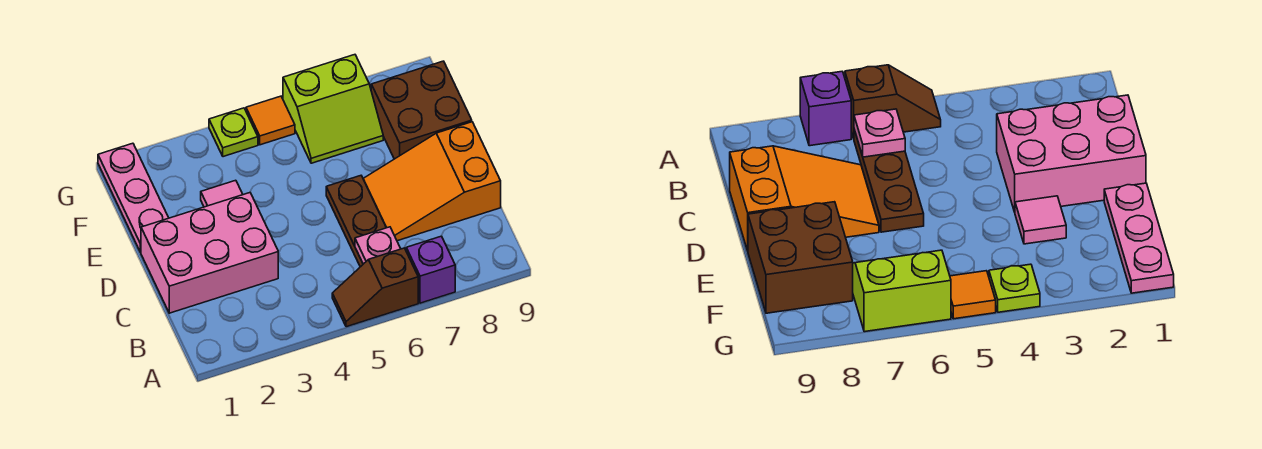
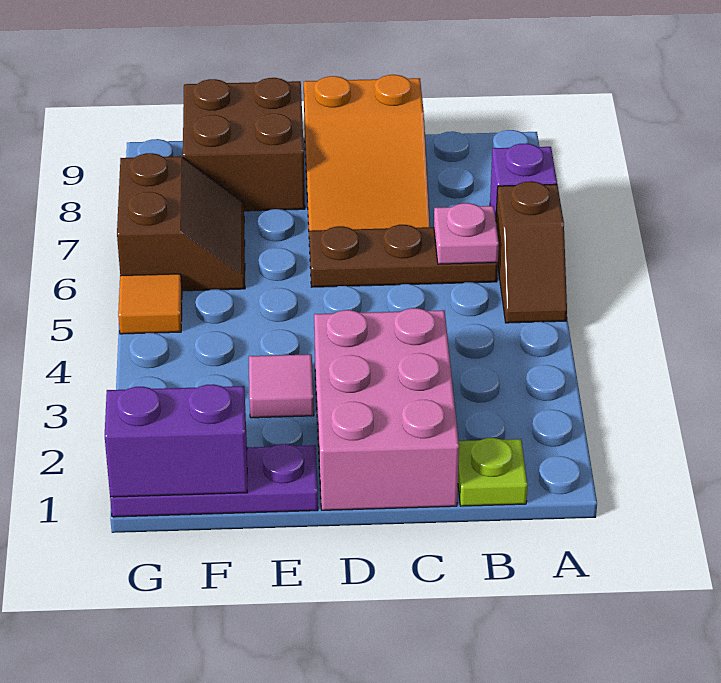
pink plate E1:G1 level 1 -> purple plate E1:G1 level 1
none -> purple brick F1:G1 level 2
lime slope F6:G7 level 1 top G -> brown slope F6:G7 level 1 top G
lime plate G4 level 1 -> lime plate B1 level 1

